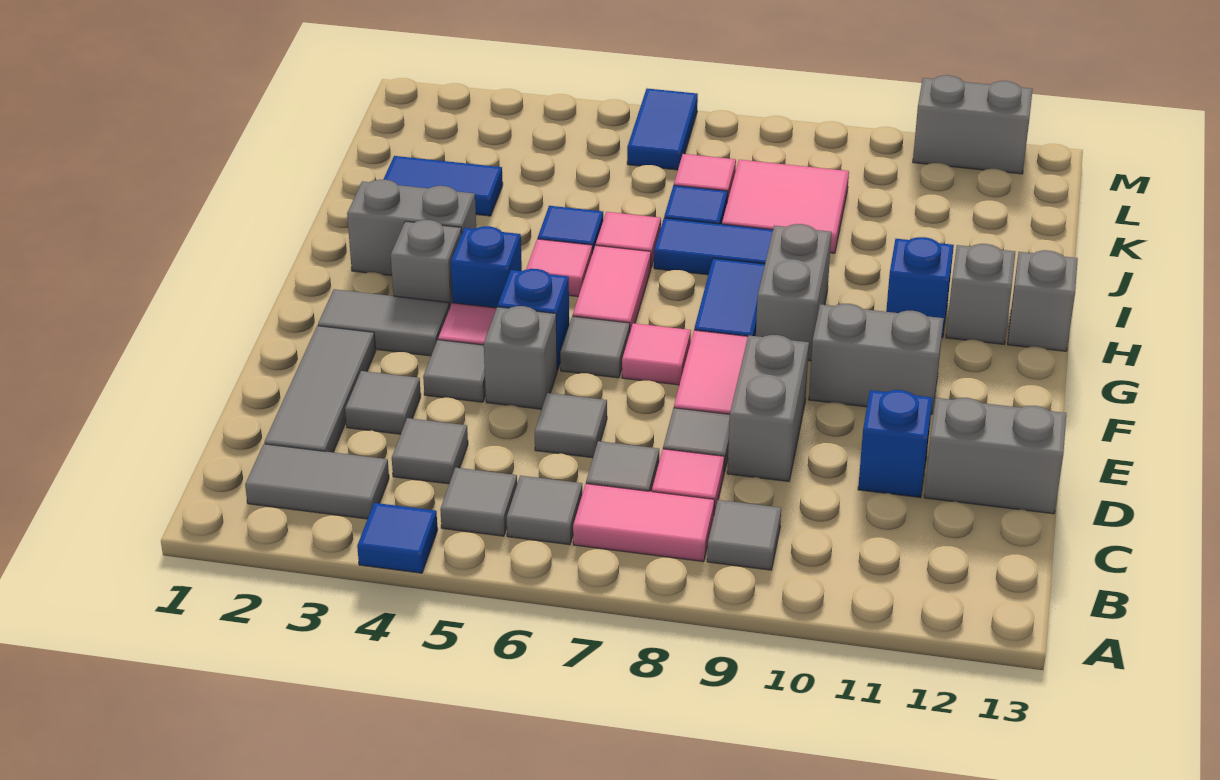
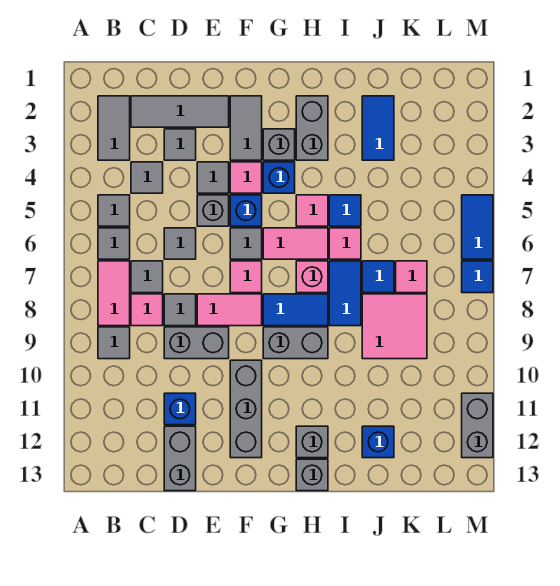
blue tile A4 level 1 -> blue tile M7 level 1
grey brick F10:F11 level 1 -> grey brick F10:F12 level 1
none -> pink brick H7 level 1
blue brick H11 level 1 -> blue brick J12 level 1
blue tile L6:M6 level 1 -> blue tile M5:M6 level 1

